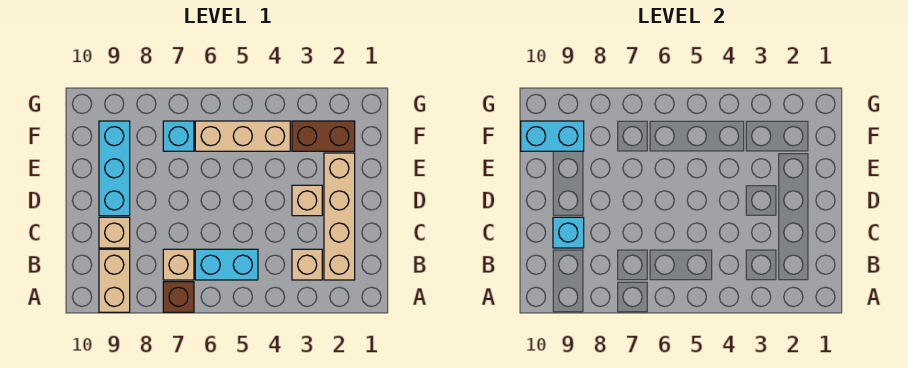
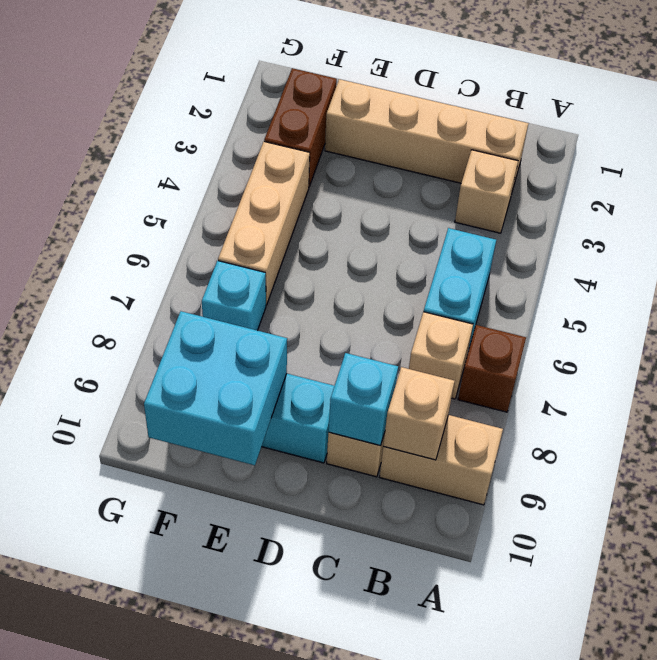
tan brick D3 level 1 -> tan brick B9 level 2
cyan brick F9:F10 level 2 -> cyan brick E9:F10 level 2

